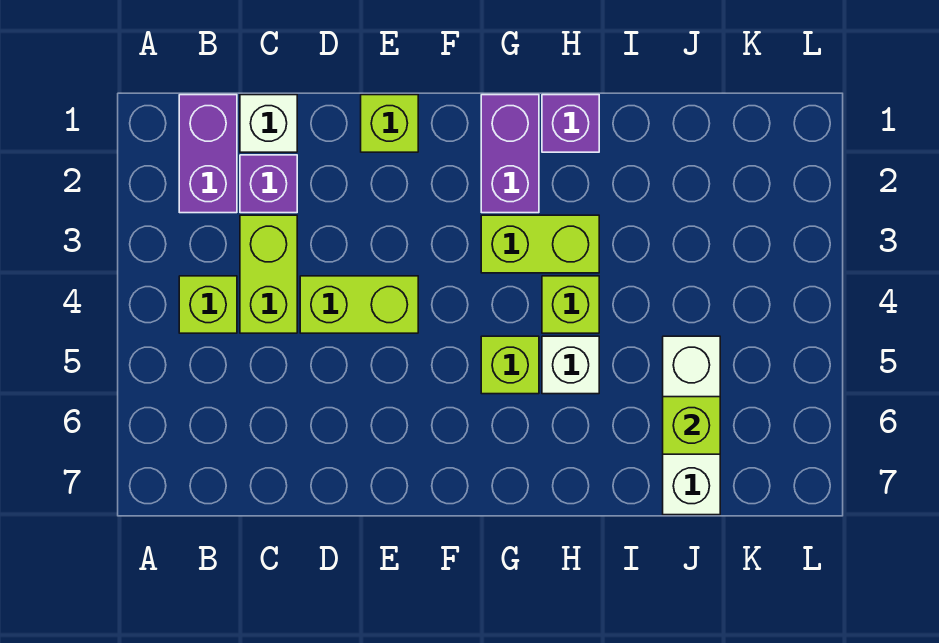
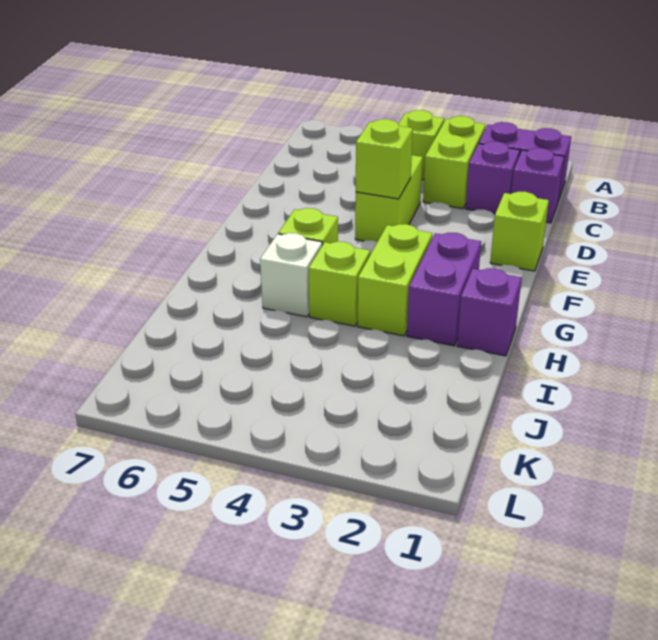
white brick C1 level 1 -> purple brick C1 level 1
lime brick C3:C4 level 1 -> lime brick B3:C3 level 1
purple brick G1:G2 level 1 -> purple brick G2:H2 level 1
white brick J5:J7 level 1 -> none
lime brick J6 level 2 -> lime brick E4 level 2

